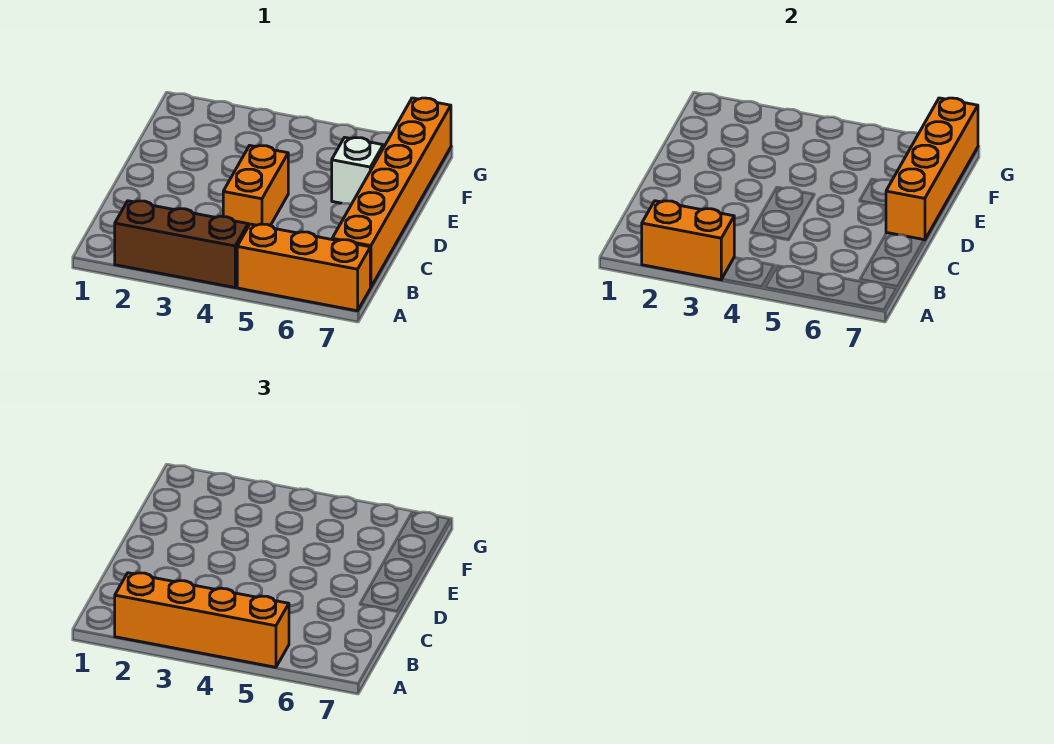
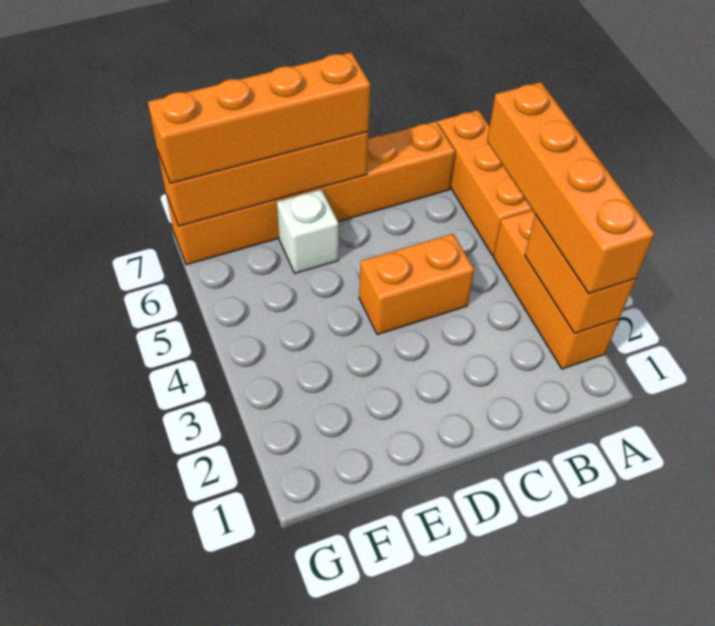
brown brick A2:A4 level 1 -> orange brick A2:A4 level 1
none -> orange brick D7:G7 level 3

